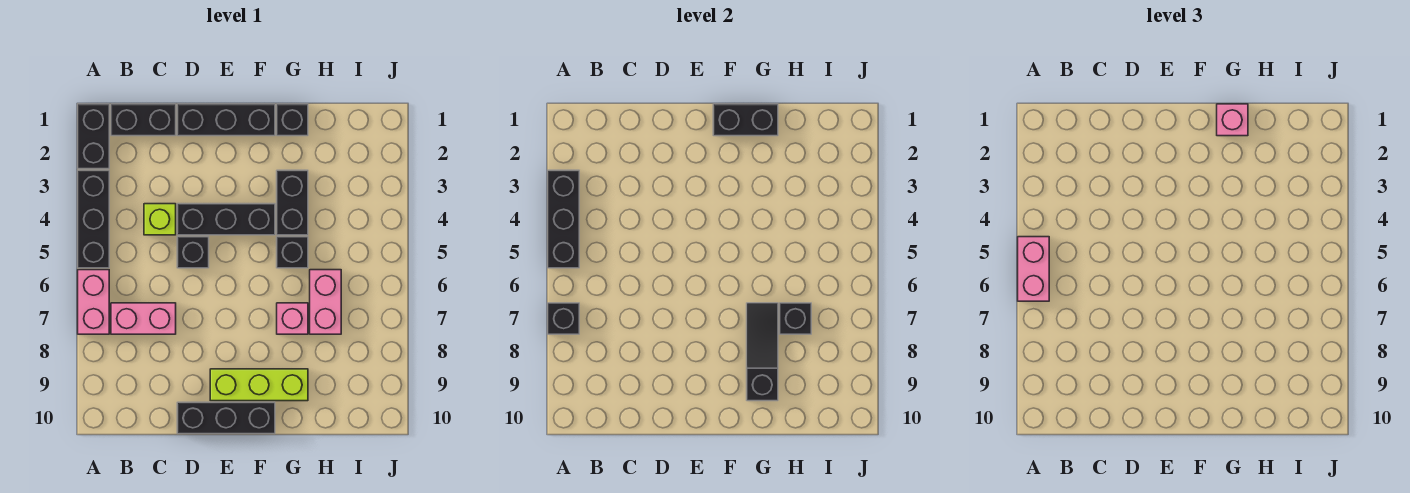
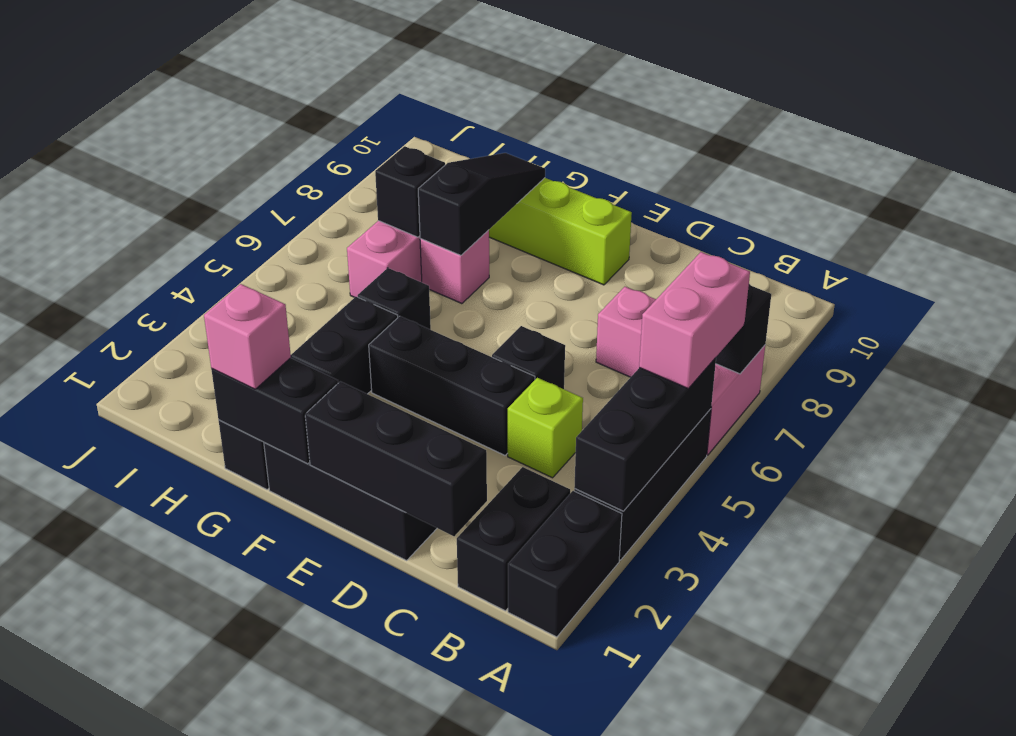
black brick B1:C1 level 1 -> black brick B1:B2 level 1
black brick D10:F10 level 1 -> black brick C1:E1 level 2
black slope G7:G9 level 2 top 9 -> black slope G7:G9 level 2 top 7

